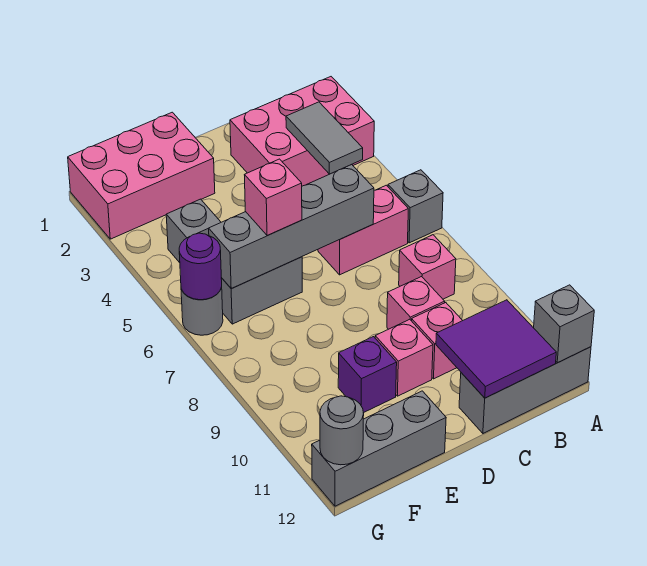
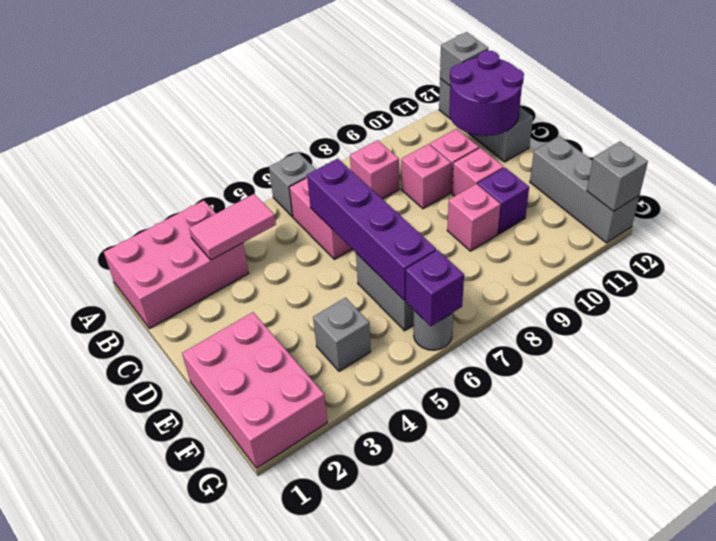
pink brick A2:C3 level 1 -> pink brick A1:B3 level 1
grey tile B3:B4 level 2 -> pink tile B3:B4 level 2
purple tile B11:C12 level 2 -> purple round brick B11:C12 level 2
grey brick C6:F6 level 2 -> purple brick C6:F6 level 2
pink brick E6 level 3 -> pink brick E9 level 1
purple round brick G6 level 2 -> purple brick G6 level 2
grey round brick G12 level 2 -> grey brick G12 level 2

